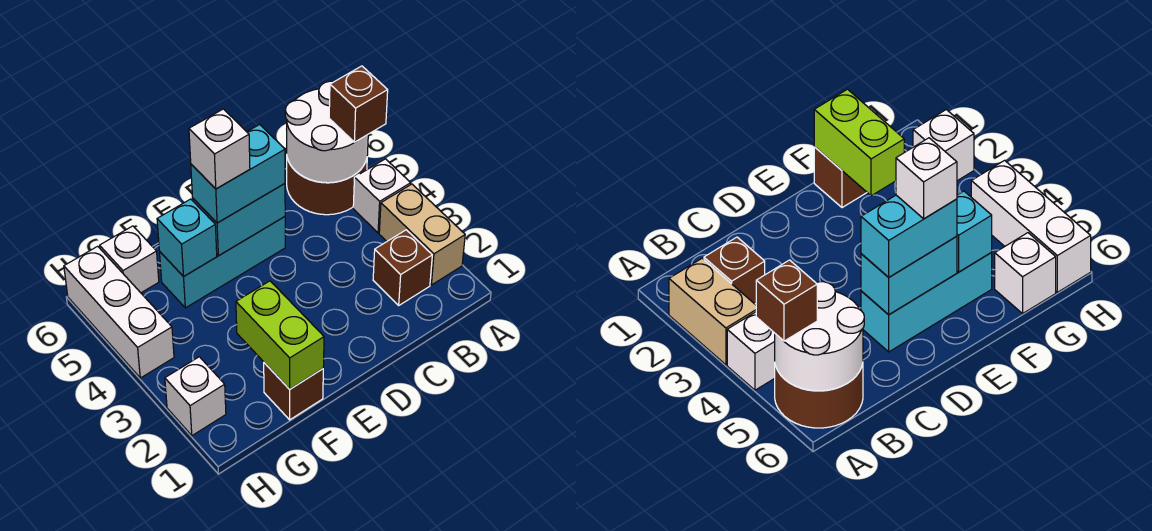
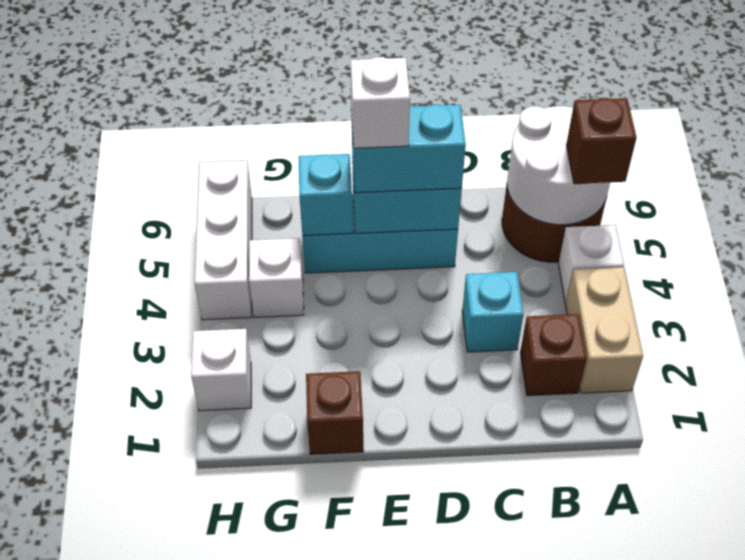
none -> cyan brick C3 level 1
lime brick F1:F2 level 2 -> none
white brick G6 level 1 -> white brick G4 level 1

